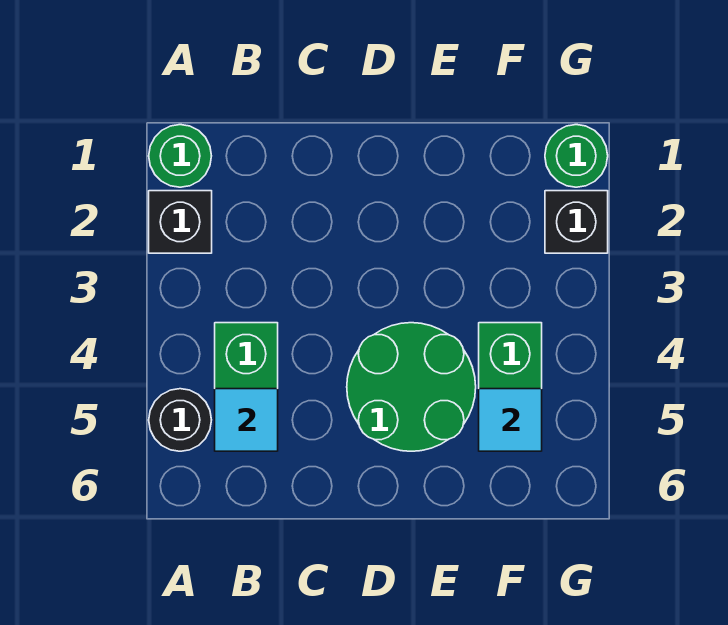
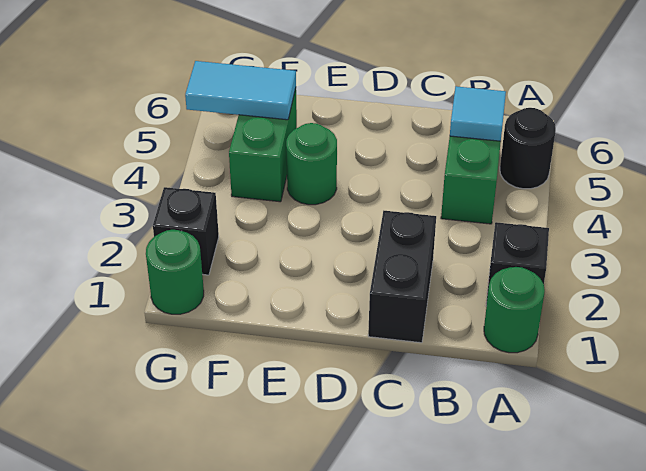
none -> black brick C1:C2 level 1
green round brick D4:E5 level 1 -> green round brick E4 level 1
cyan tile F5 level 2 -> cyan tile F5:G5 level 2

